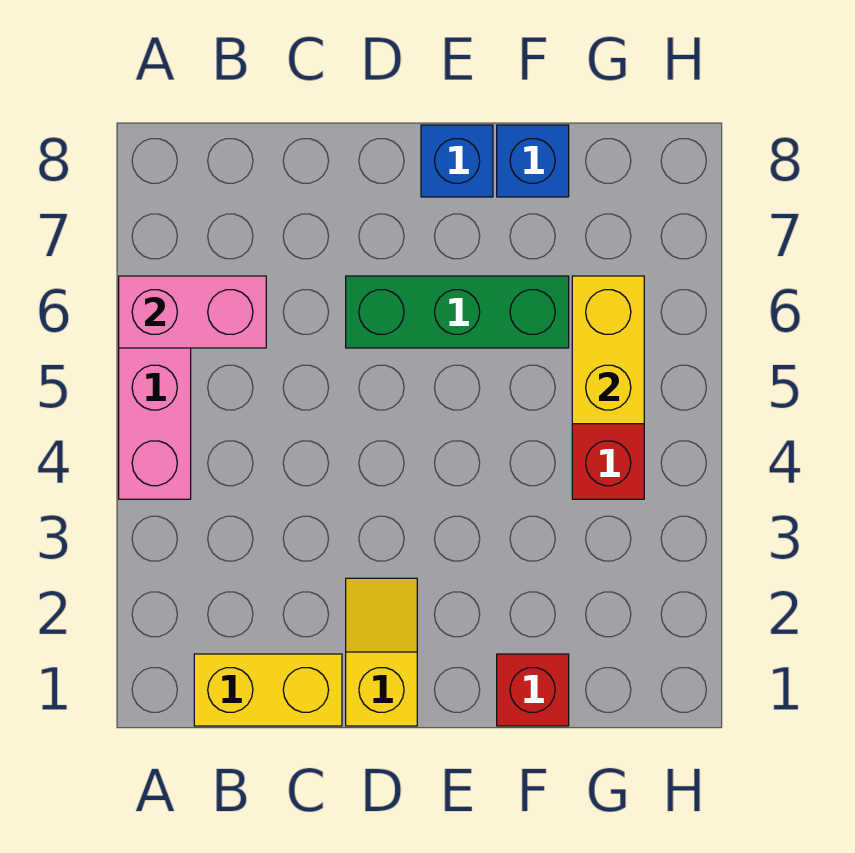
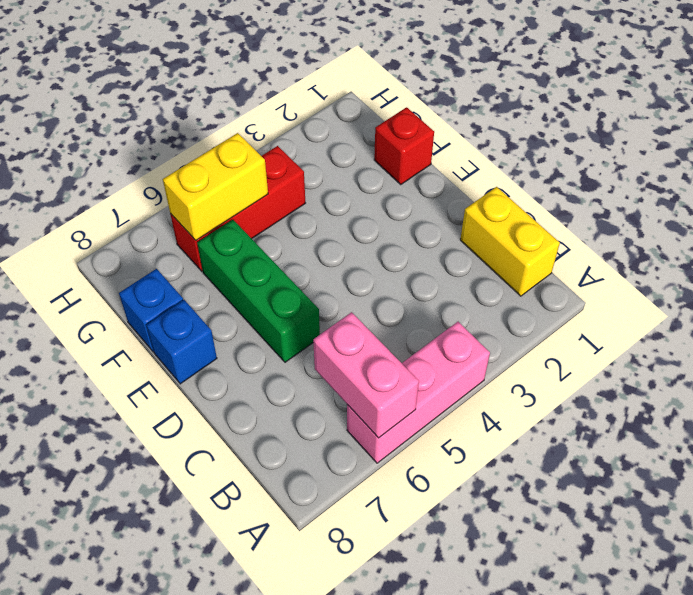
yellow slope D1:D2 level 1 top 1 -> none

